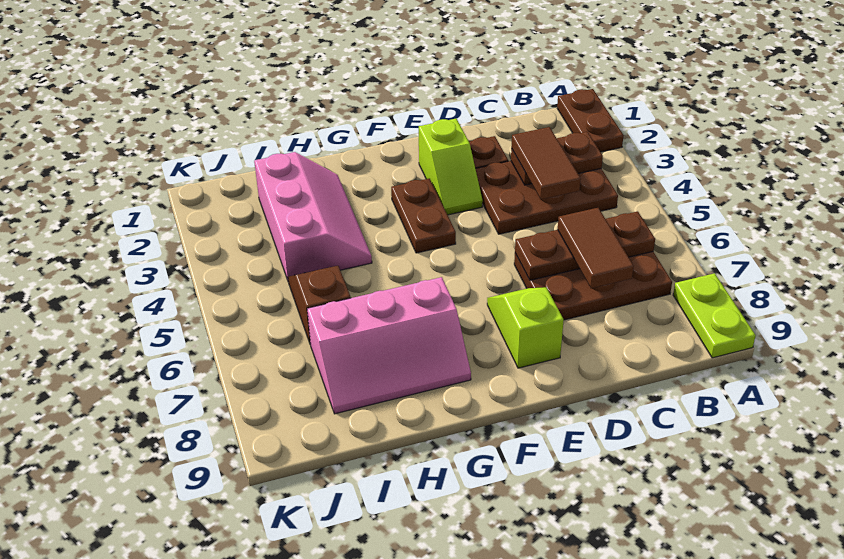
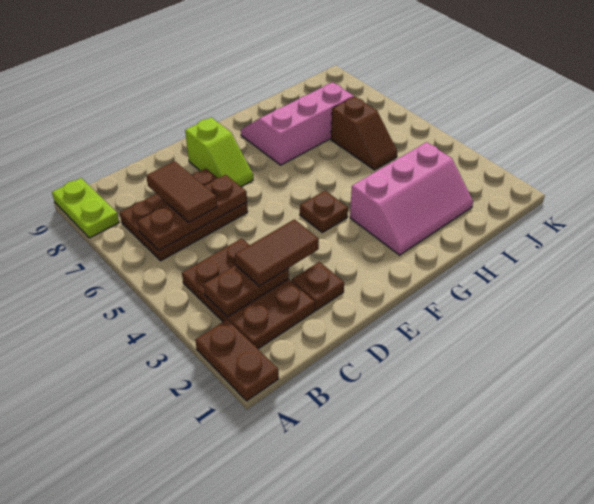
brown plate B3:D4 level 1 -> brown plate B2:C4 level 1
brown tile C3:C4 level 3 -> brown tile C3:D3 level 3
lime slope E2:E3 level 1 top 2 -> none
brown plate F3:F4 level 1 -> brown plate F4 level 1
pink slope H2:I4 level 1 top I -> pink slope G2:I3 level 1 top 3

